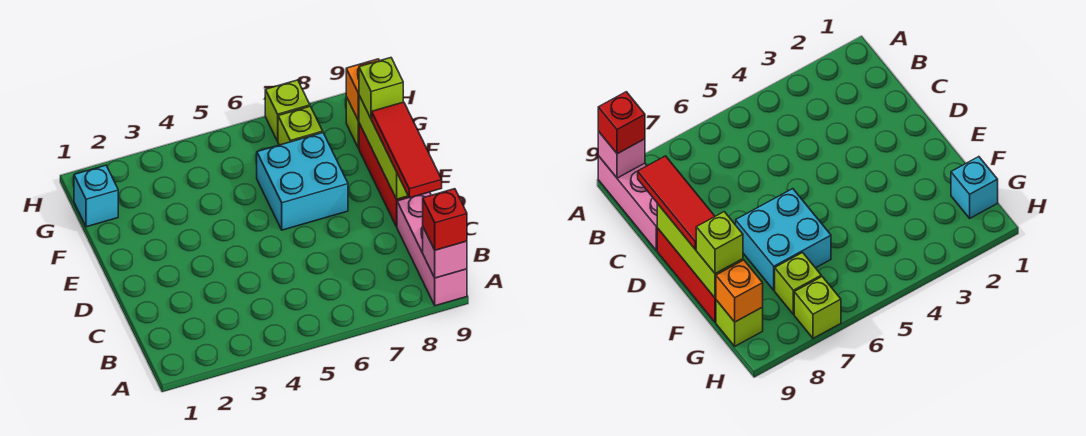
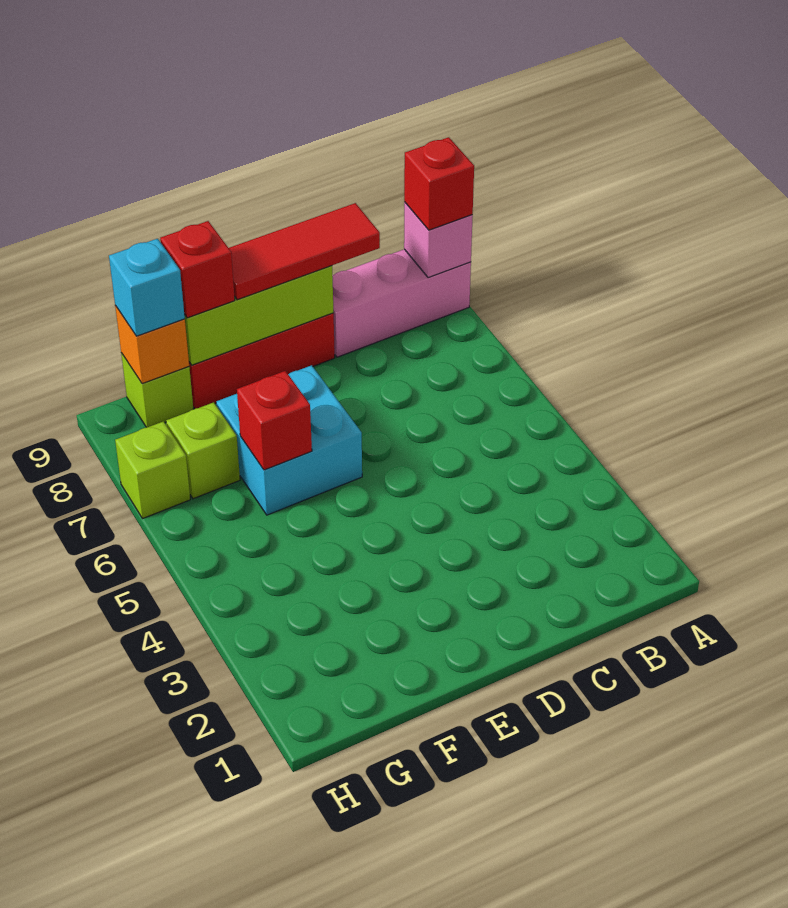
none -> red brick F6 level 2
lime brick F9 level 3 -> red brick F9 level 3
cyan brick G1 level 1 -> cyan brick G9 level 3

